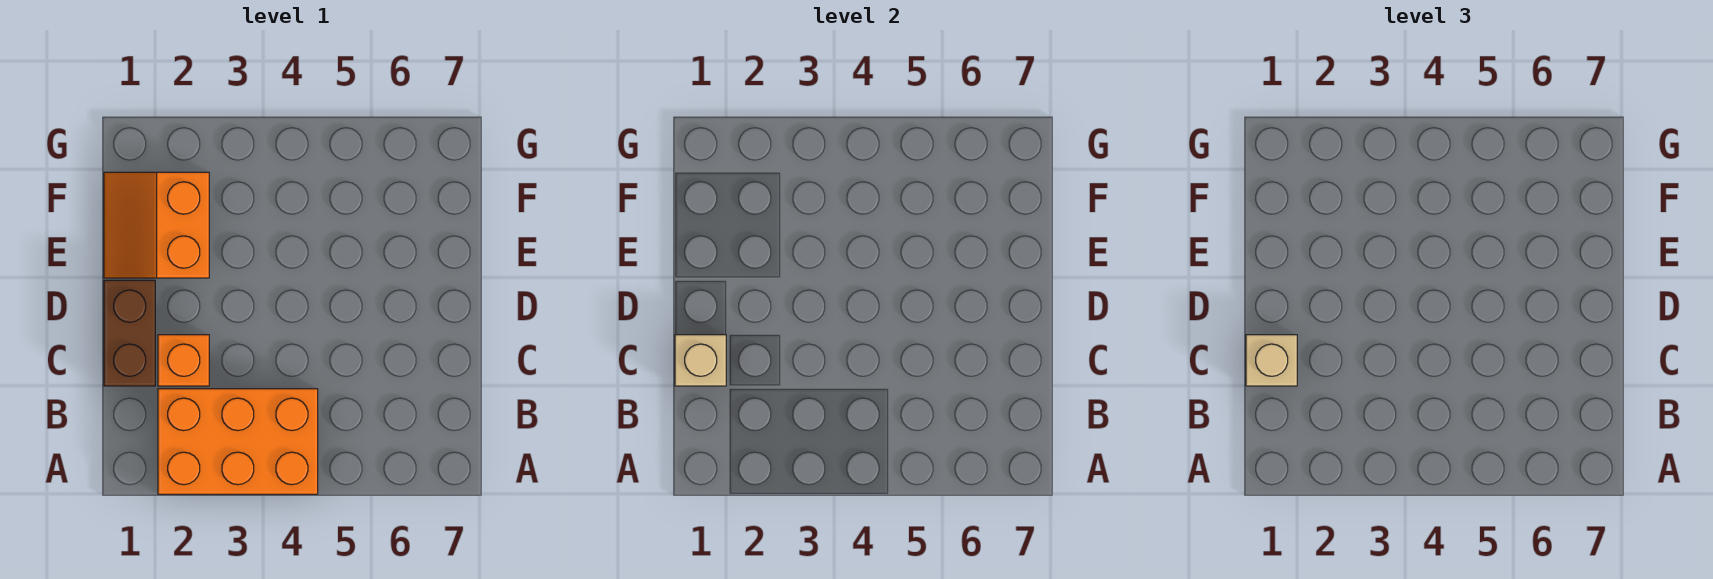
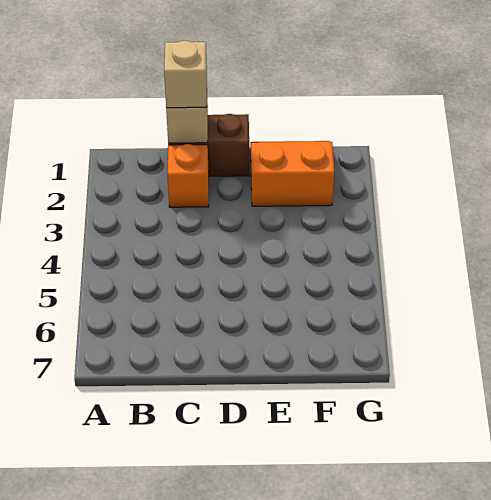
orange brick A2:B4 level 1 -> none

